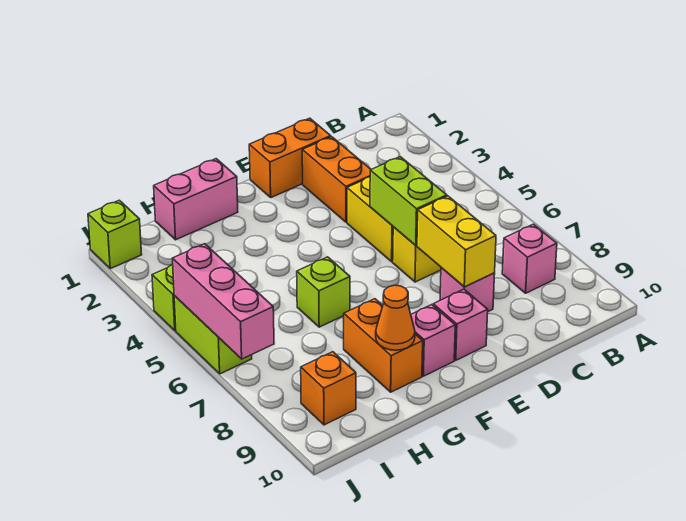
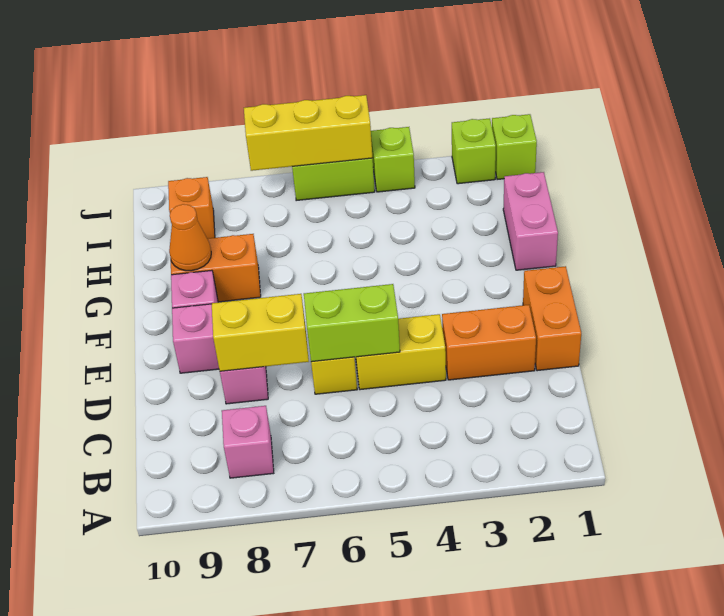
lime brick G6 level 1 -> lime brick J2 level 1
pink brick J5:J7 level 2 -> yellow brick J5:J7 level 2

